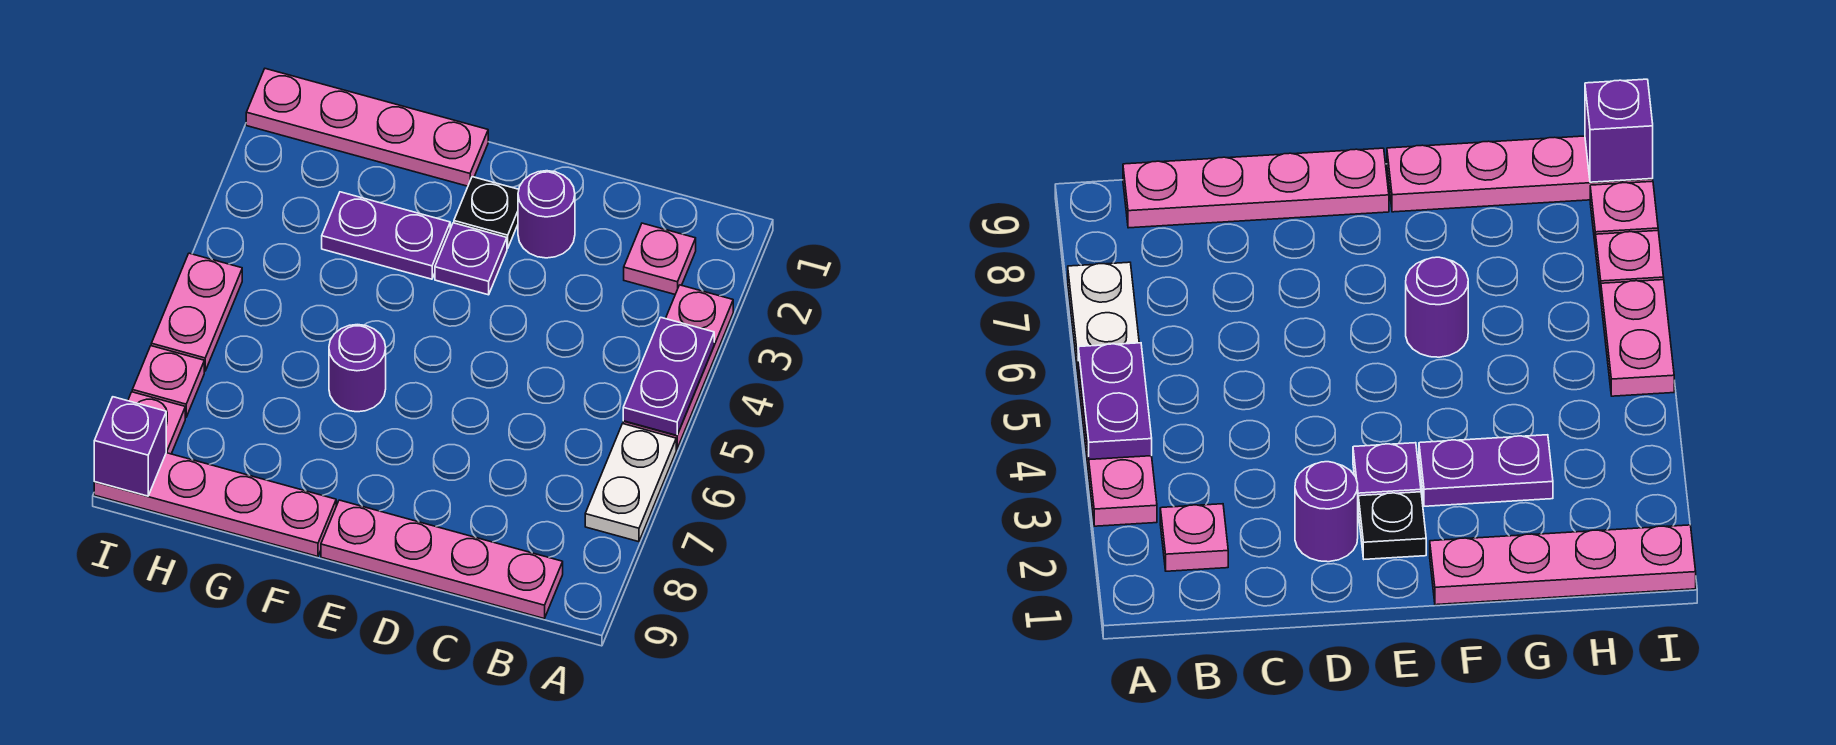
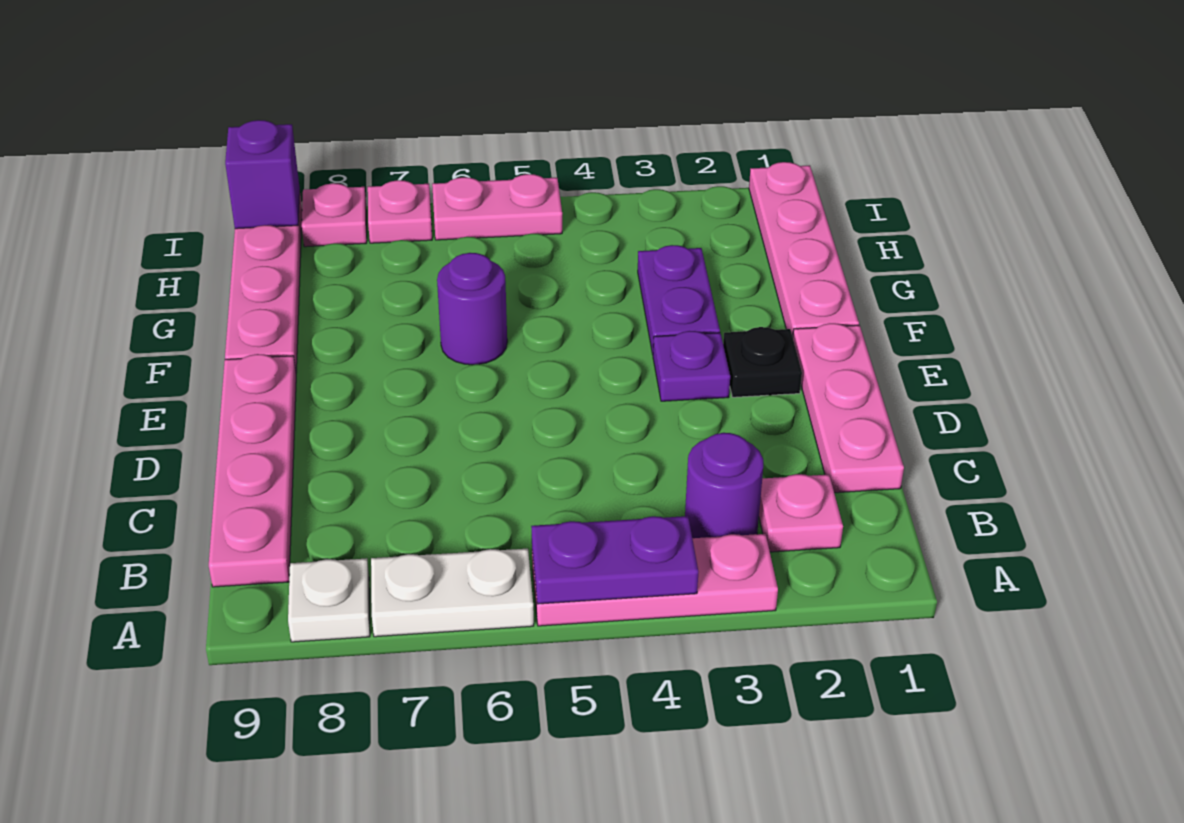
none -> white plate A8 level 1
none -> pink plate C1:E1 level 1
purple round brick D2 level 1 -> purple round brick B3 level 1

